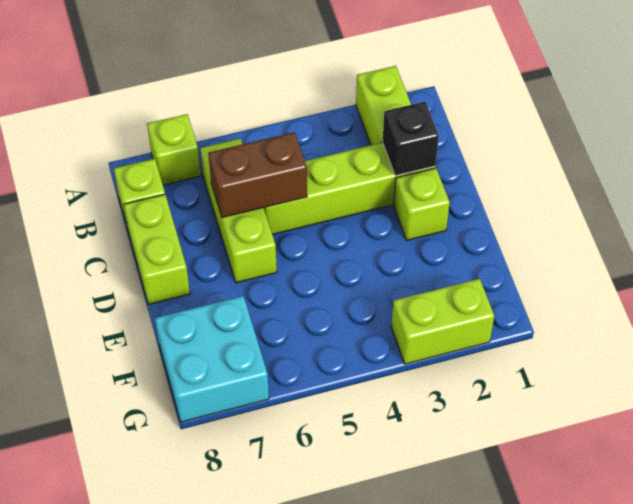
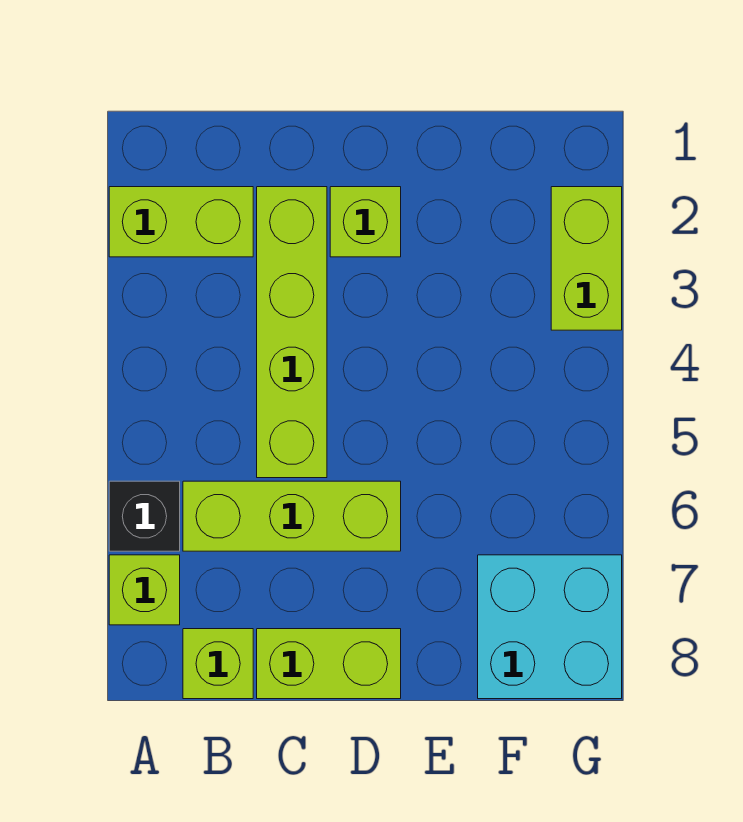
black brick C2 level 2 -> black brick A6 level 1
brown brick C5:C6 level 2 -> none

